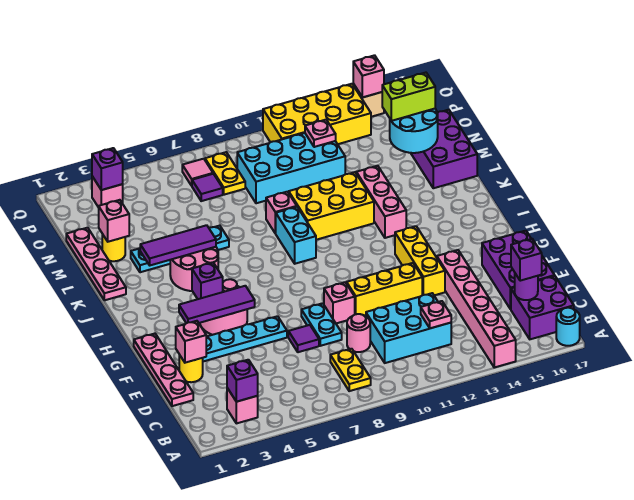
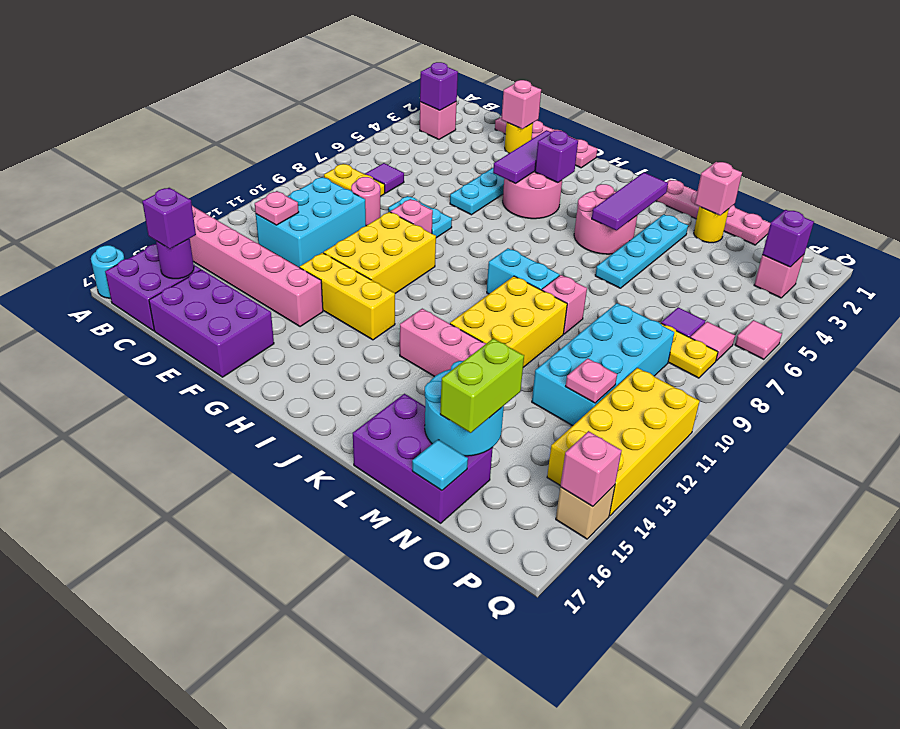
purple tile E7 level 1 -> purple tile C7 level 1
yellow brick F10:F12 level 1 -> yellow brick F10:G12 level 1
none -> cyan tile N17 level 2
none -> pink tile Q6 level 1

